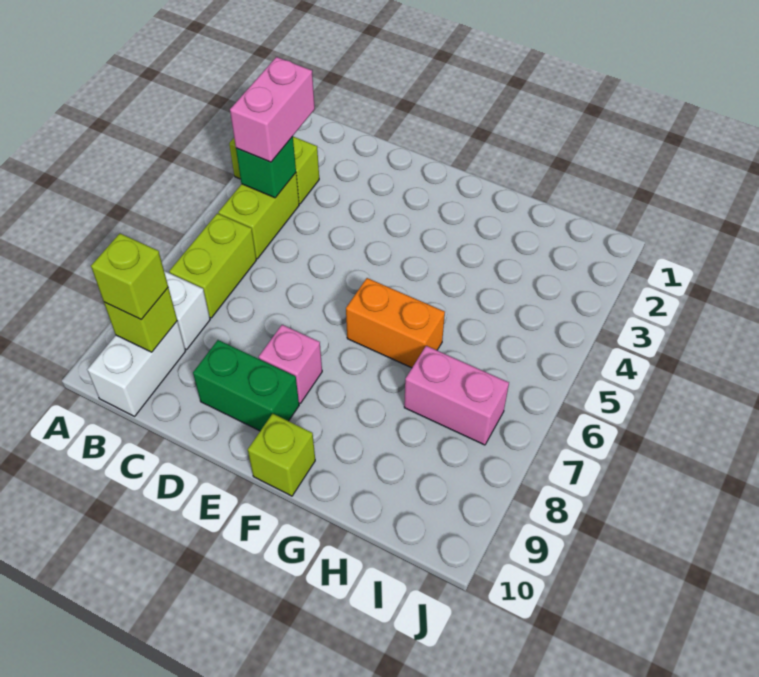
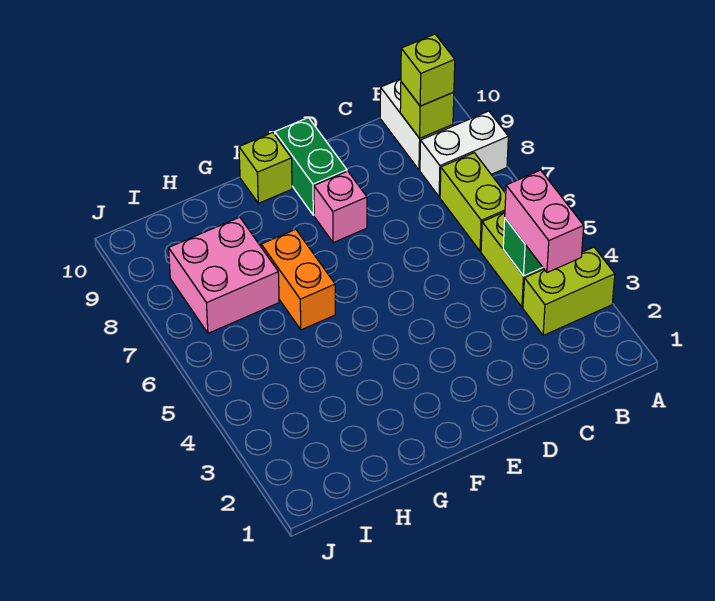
green brick D9:E9 level 1 -> green brick E9:E10 level 1
orange brick F6:G6 level 1 -> orange brick G6:G7 level 1
pink brick H7:I7 level 1 -> pink brick H7:I8 level 1

